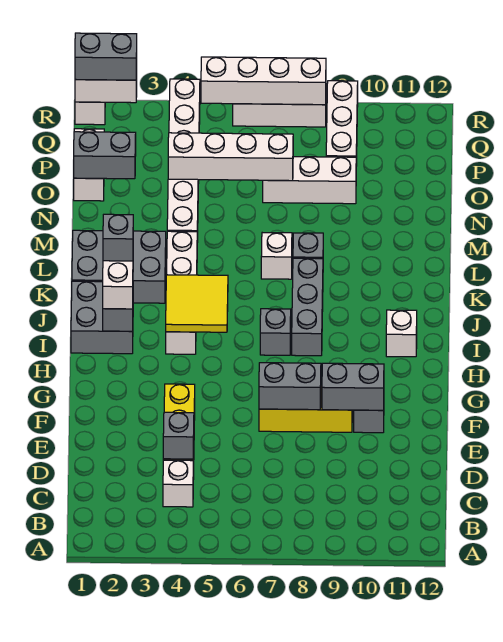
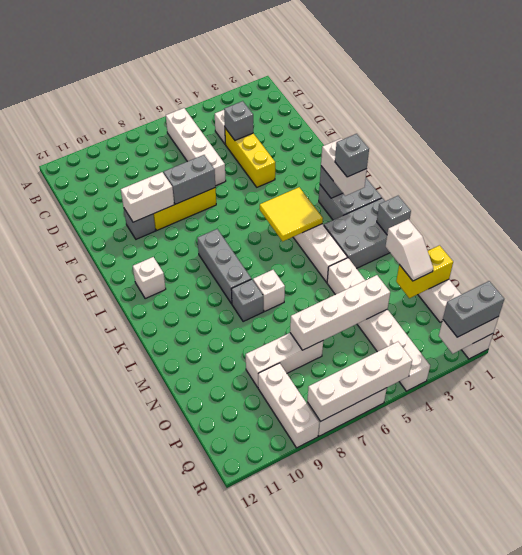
none -> white brick B6:E6 level 1
grey brick F9:F10 level 2 -> white brick F9:F10 level 2
grey brick I7 level 1 -> grey brick L1 level 2
none -> white slope N2:O2 level 3 top N
grey brick O1:O2 level 2 -> yellow brick O1:O2 level 2

